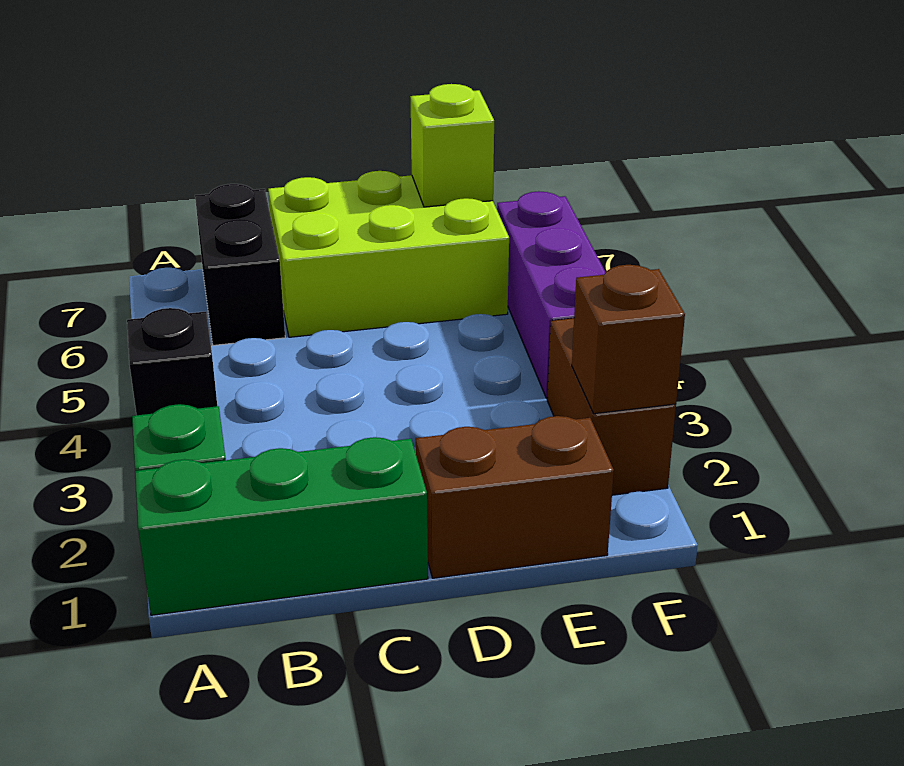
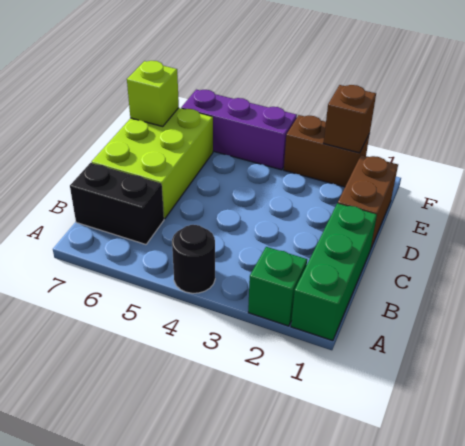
black brick A4 level 1 -> black round brick A4 level 1

